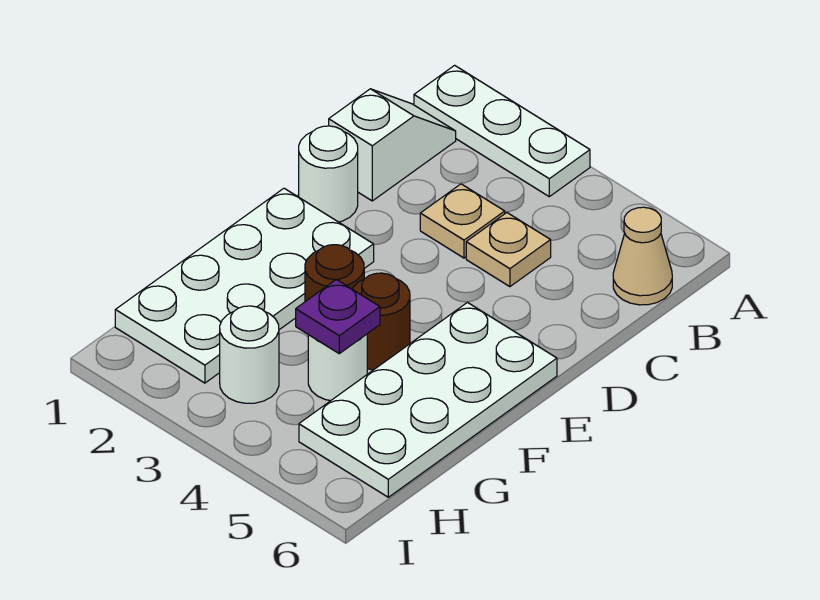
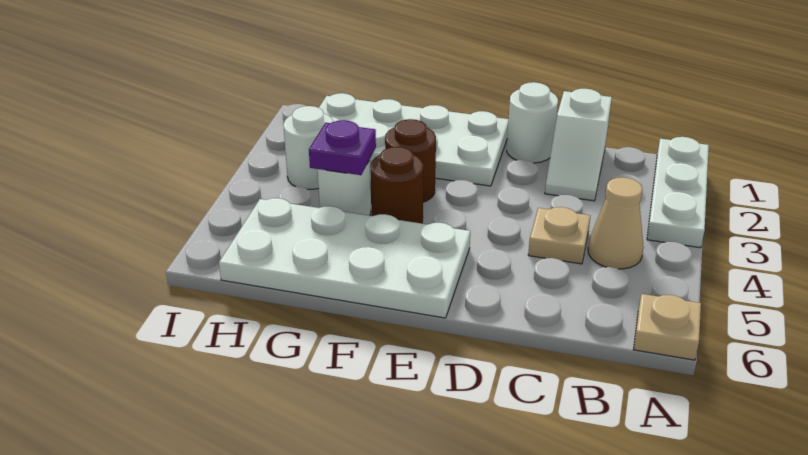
white slope B1:C1 level 1 top C -> white slope C1:C2 level 1 top 1
tan cone B6 level 1 -> tan cone B4 level 1
tan plate C3 level 1 -> tan plate A6 level 1

